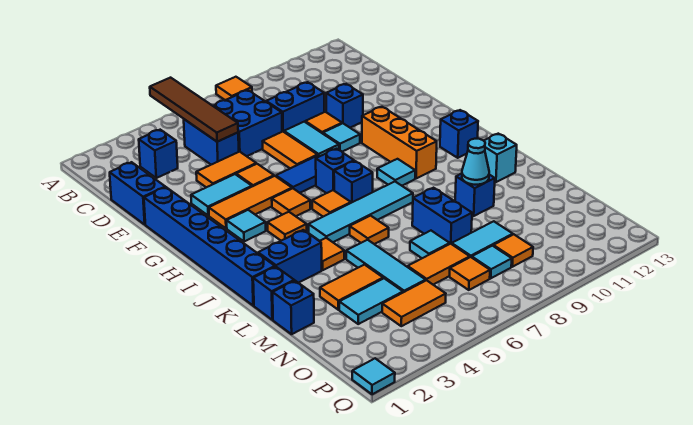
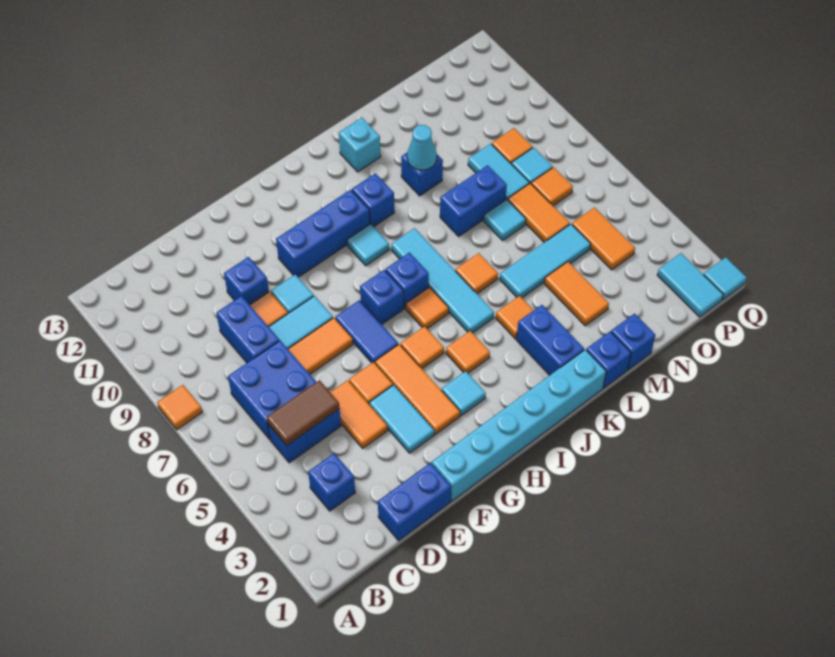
brown tile A5:D5 level 2 -> brown tile C5:D5 level 2
blue brick F1:K1 level 1 -> cyan brick F1:K1 level 1
orange brick G10:I10 level 1 -> blue brick G10:I10 level 1
blue brick I12 level 1 -> blue brick J10 level 1
cyan tile N3:N4 level 1 -> cyan tile P1:P2 level 1

